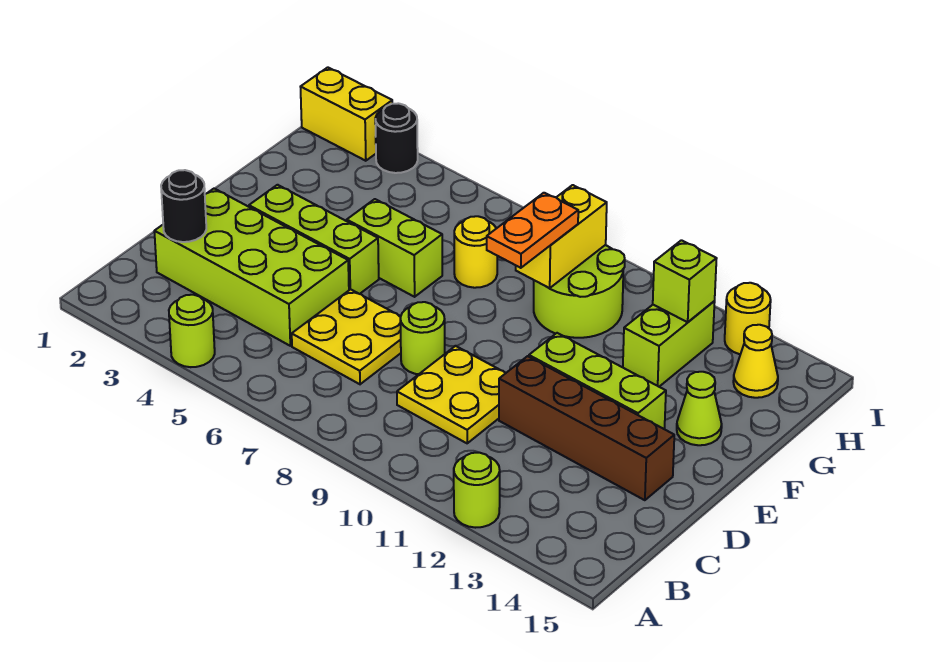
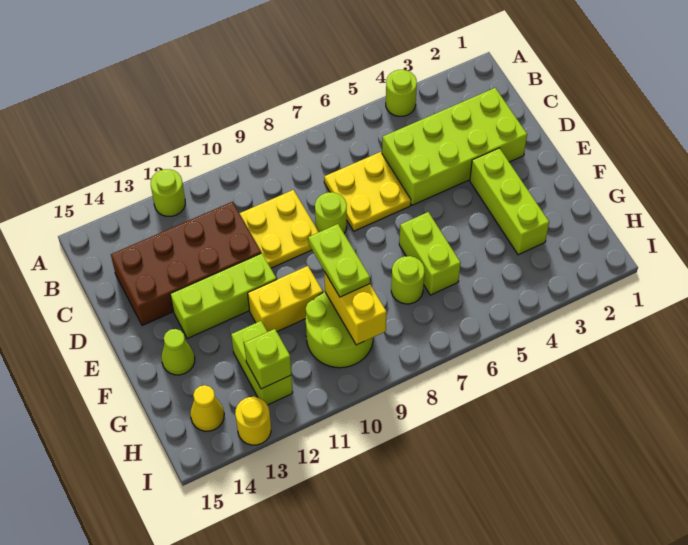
black round brick C2 level 2 -> none
brown brick D11:D14 level 1 -> brown brick C11:D14 level 1
lime brick E3:E5 level 1 -> lime brick E3:G3 level 1
lime brick F5:F6 level 1 -> lime brick F6:G6 level 1
orange plate F9:G9 level 3 -> lime plate F9:G9 level 3
yellow round brick G7 level 1 -> lime round brick G7 level 1
yellow brick I1:I2 level 1 -> yellow brick F10:F11 level 1
black round brick I3 level 1 -> none

